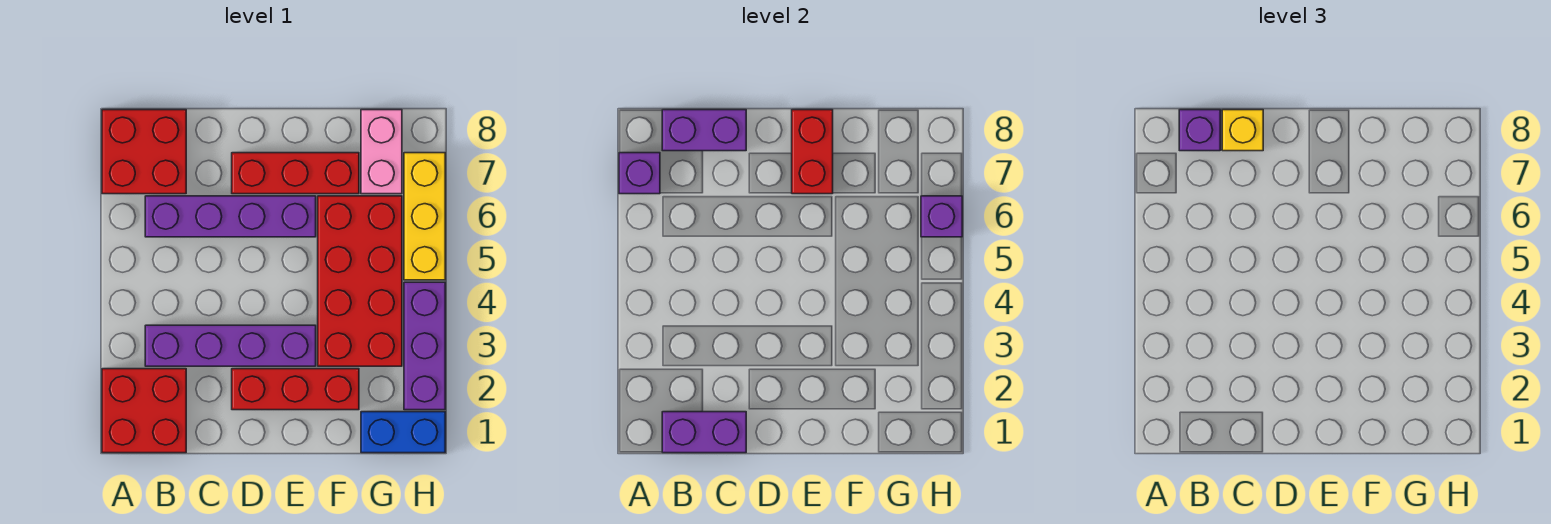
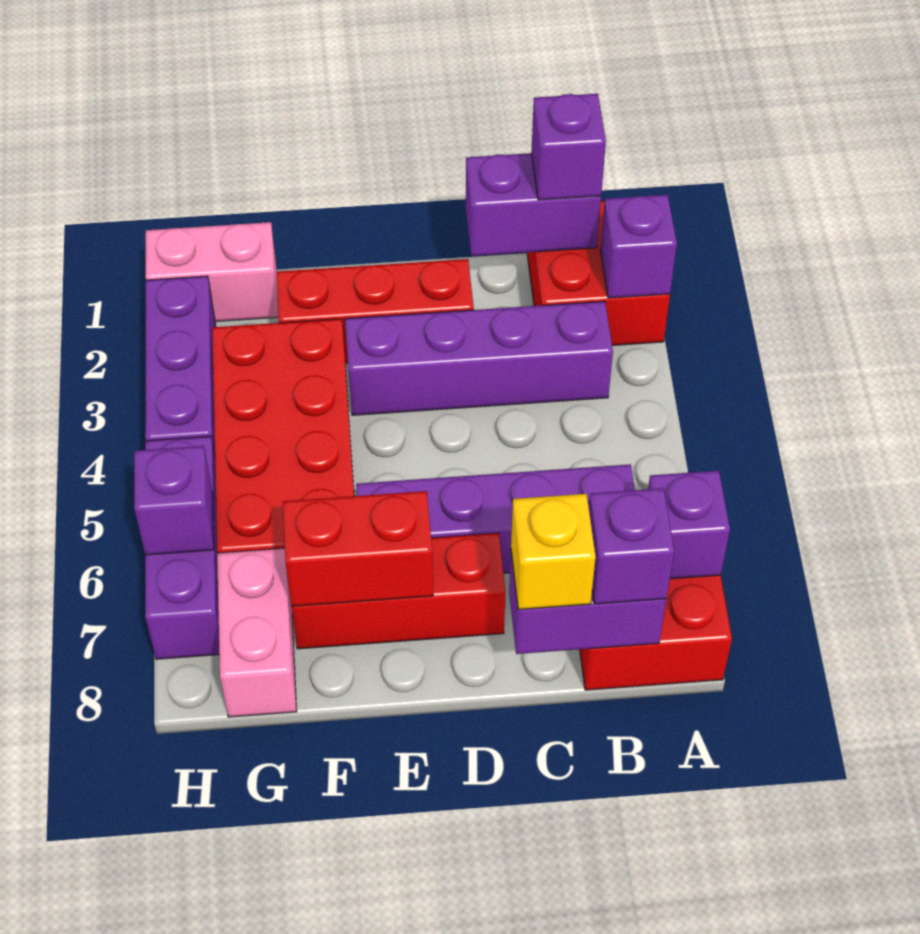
none -> purple brick A2 level 2
none -> purple brick B1 level 3
red brick E7:E8 level 2 -> red brick E7:F7 level 2
blue brick G1:H1 level 1 -> pink brick G1:H1 level 1
yellow brick H5:H7 level 1 -> purple brick H5:H7 level 1

